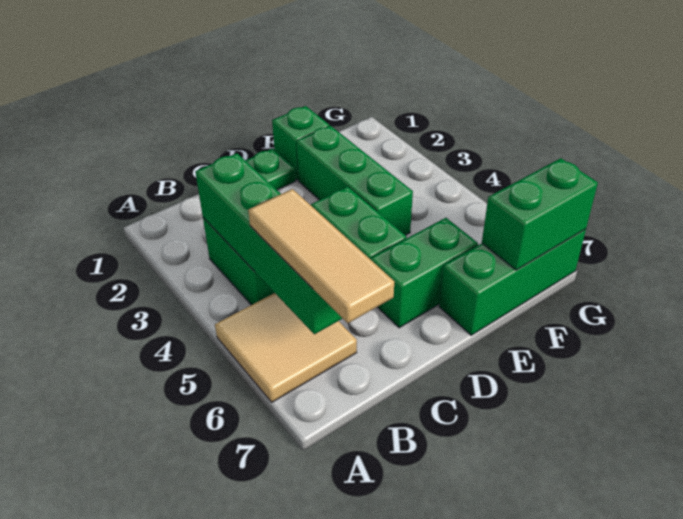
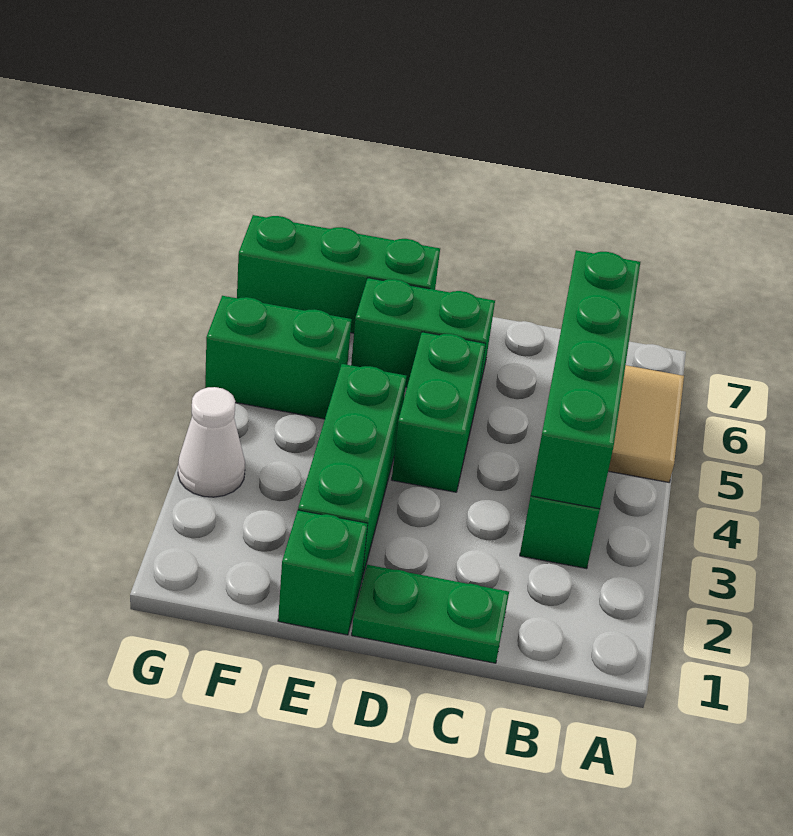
tan tile B5:B7 level 3 -> none
green brick F7:G7 level 2 -> green brick F5:G5 level 1
none -> white cone G3 level 1

